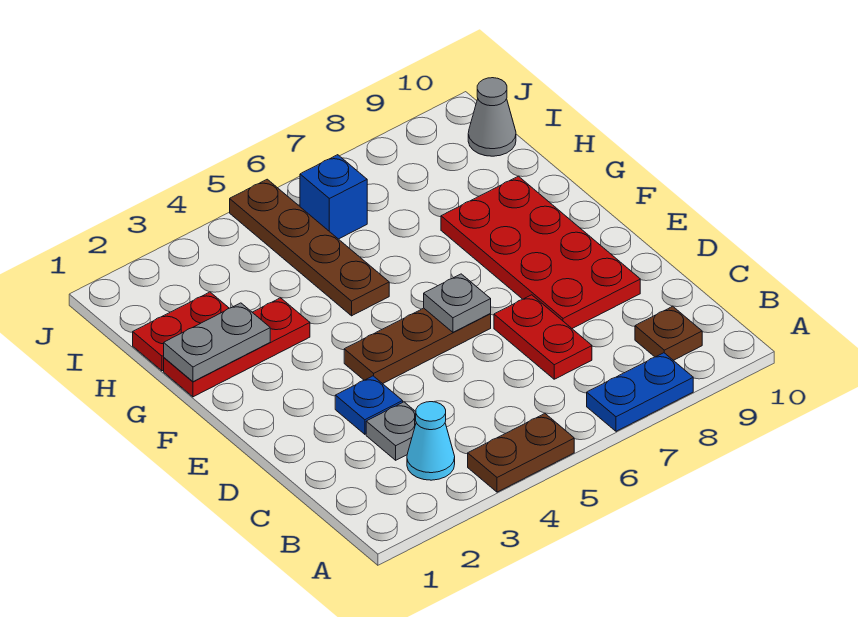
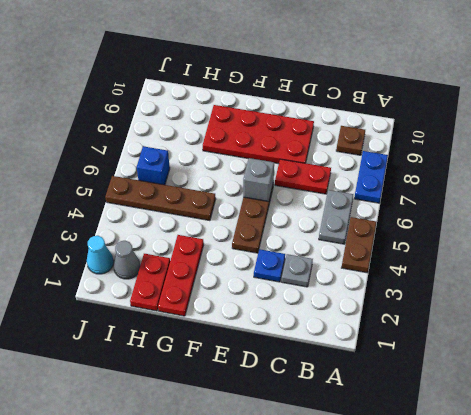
cyan cone B3 level 1 -> cyan cone J2 level 1
grey plate E6 level 2 -> grey brick E6 level 2
grey plate G1:G2 level 2 -> grey plate B5:B6 level 1
grey cone I10 level 1 -> grey cone I2 level 1

